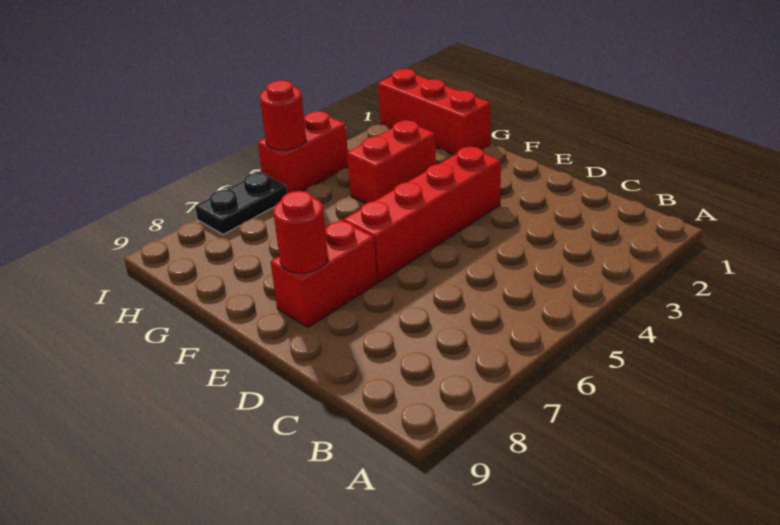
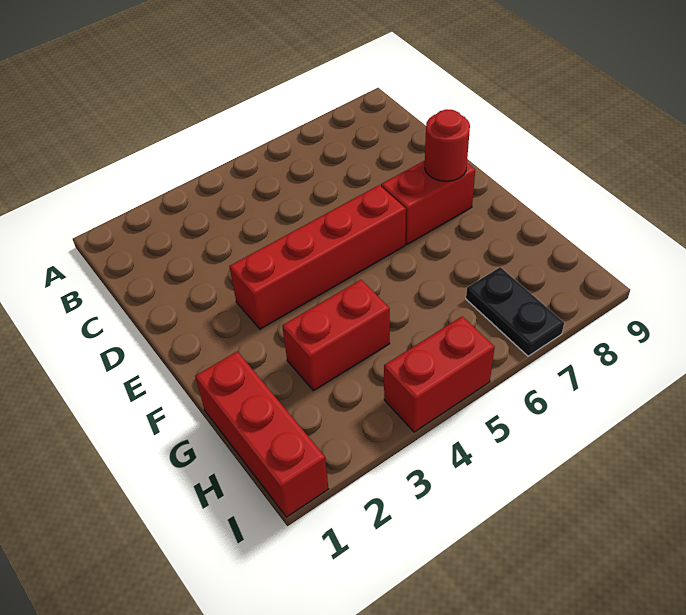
red round brick I5 level 2 -> none
black plate I6:I7 level 1 -> black plate H7:I7 level 1

